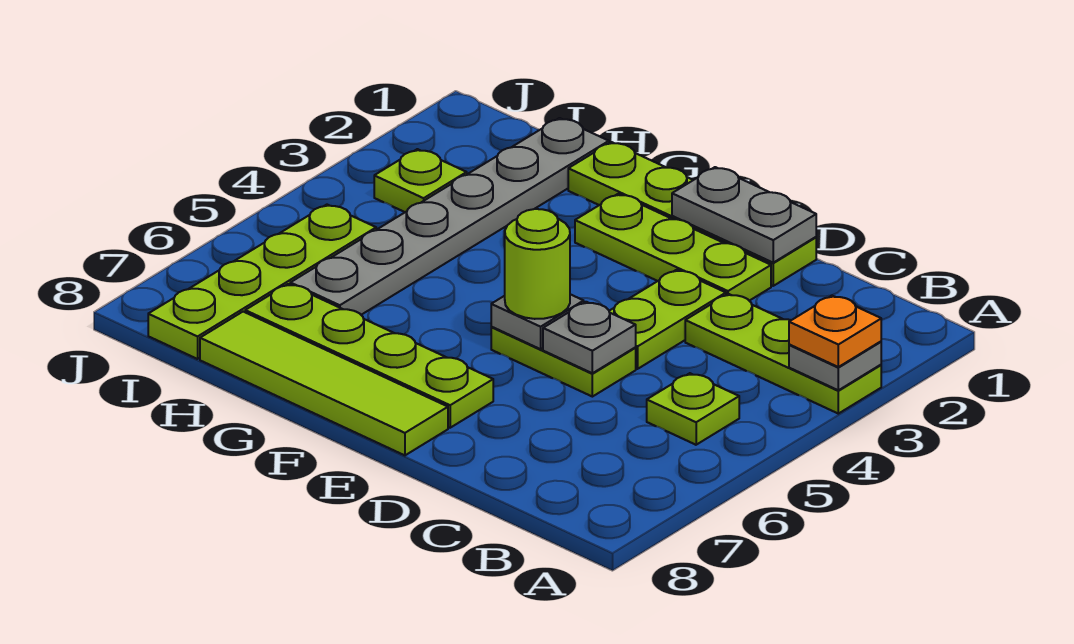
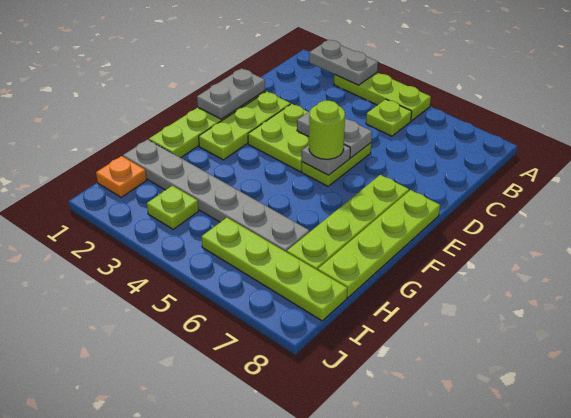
lime plate A3:C3 level 1 -> lime plate A3:A5 level 1
grey plate A3 level 2 -> grey plate A2:A3 level 2
orange plate A3 level 3 -> orange plate I1 level 1
lime plate D3:D4 level 1 -> lime plate D3:E4 level 1
grey plate D5 level 2 -> grey plate D4:D5 level 2
lime tile E8:H8 level 1 -> lime plate E8:H8 level 1

